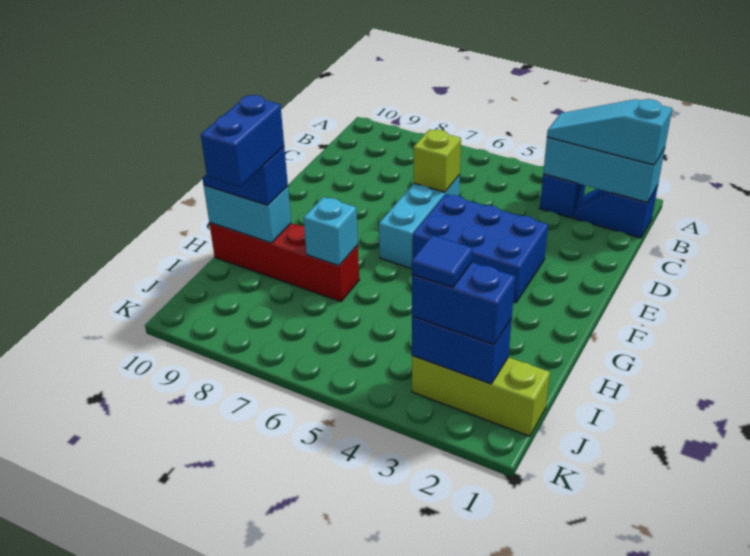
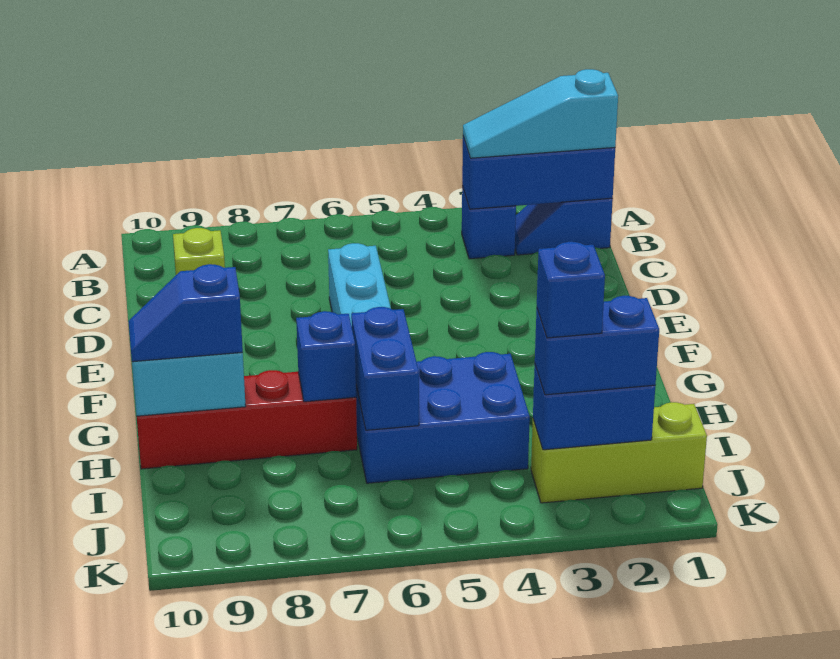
cyan brick B1:B3 level 2 -> blue brick B1:B3 level 2
lime brick D6 level 2 -> lime brick C9 level 1
blue brick E3:F5 level 1 -> blue brick H4:I6 level 1
cyan brick H7 level 2 -> blue brick H7 level 2
blue brick H9:I9 level 4 -> blue brick H6:I6 level 2
blue tile J3 level 4 -> blue brick J3 level 4

